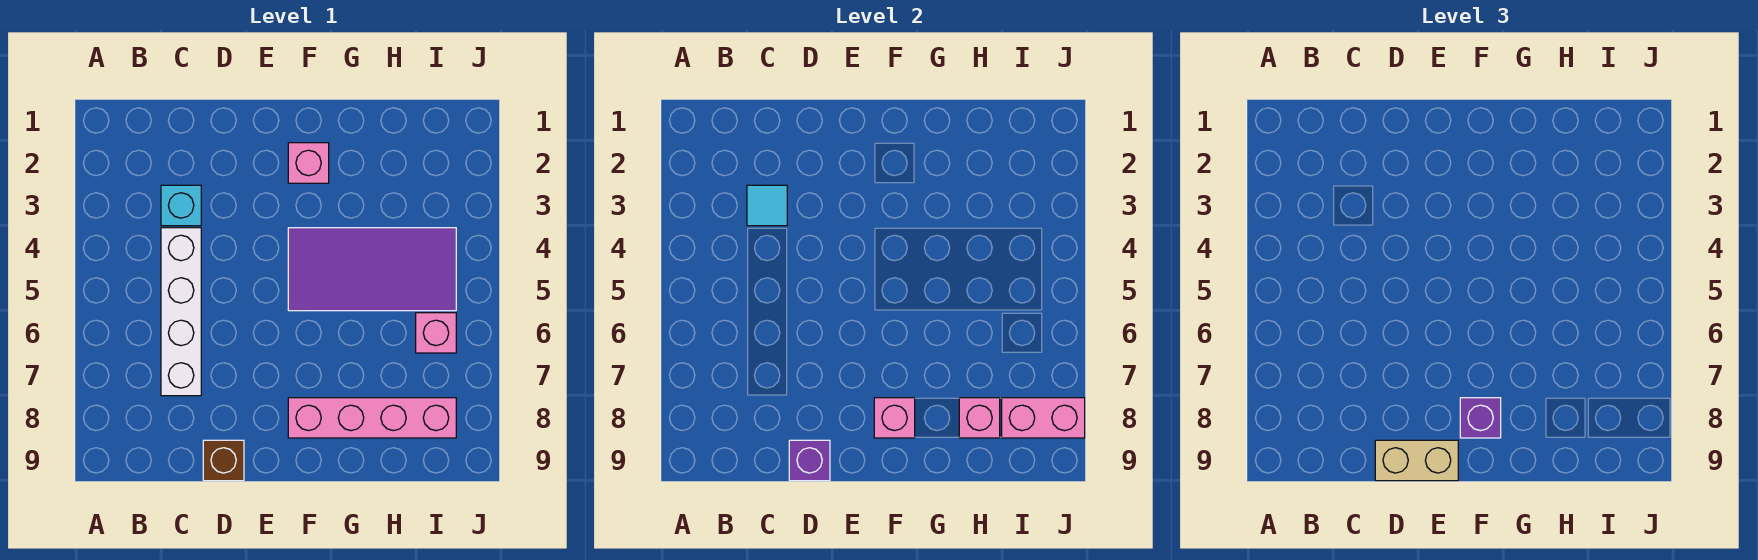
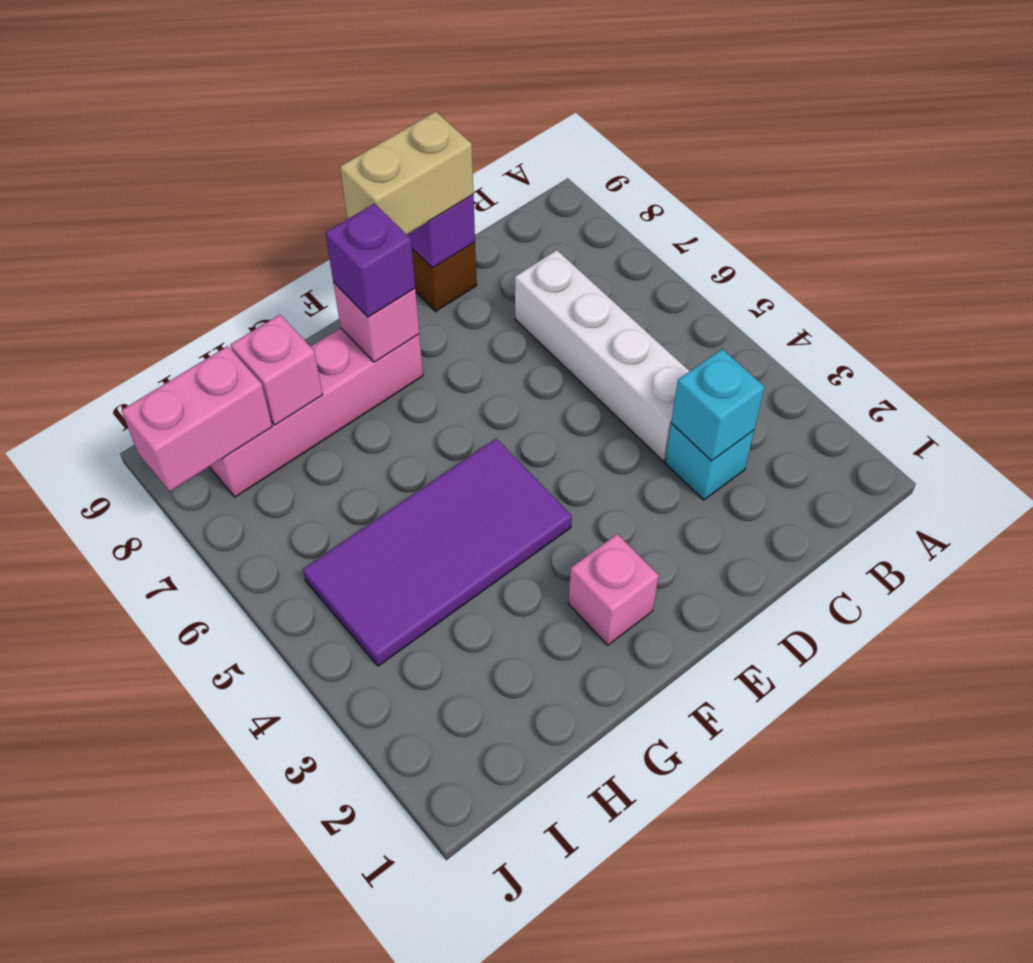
cyan tile C3 level 2 -> cyan brick C3 level 2
pink brick I6 level 1 -> none

